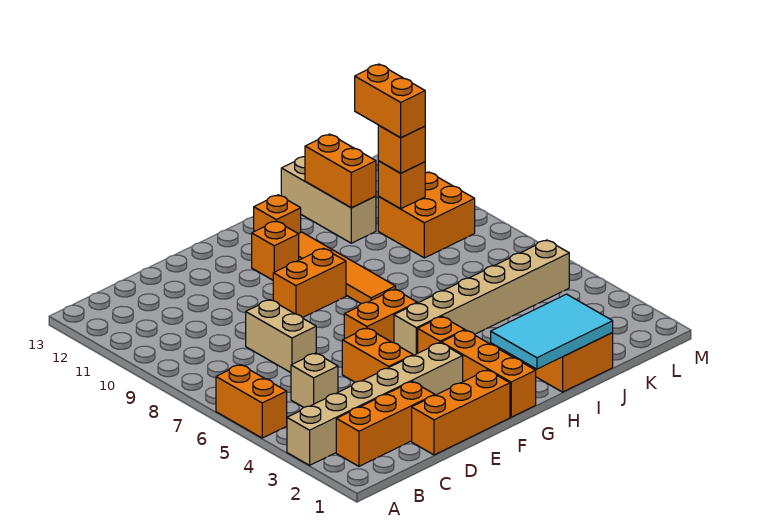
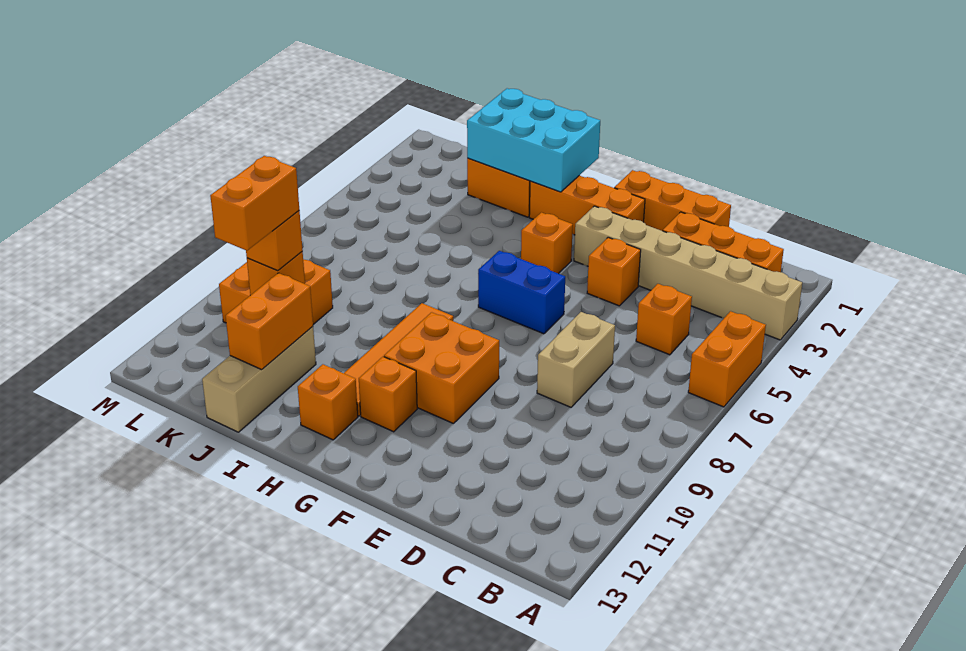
tan brick C5 level 1 -> orange brick C5 level 1
orange brick E4:E5 level 1 -> orange brick E4 level 1
orange brick F6:G6 level 1 -> blue brick F6:G6 level 1
orange brick F9:G9 level 1 -> orange brick F9:G10 level 1
orange brick G1:G3 level 1 -> orange brick F2:H2 level 1
tan brick G5:L5 level 1 -> none
cyan tile H1:J2 level 2 -> cyan brick H1:J2 level 2

